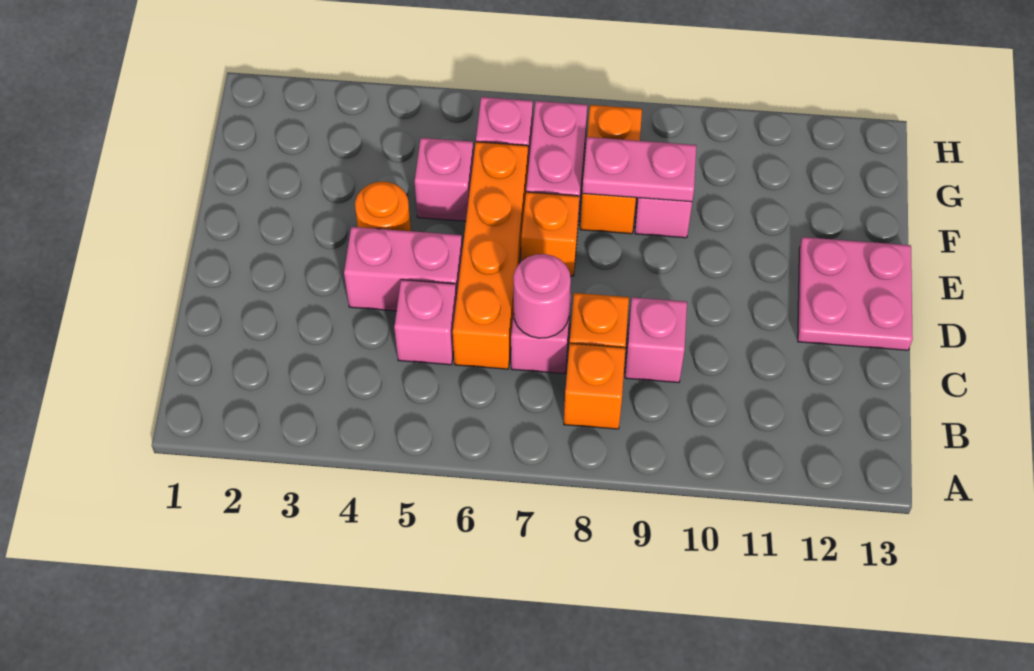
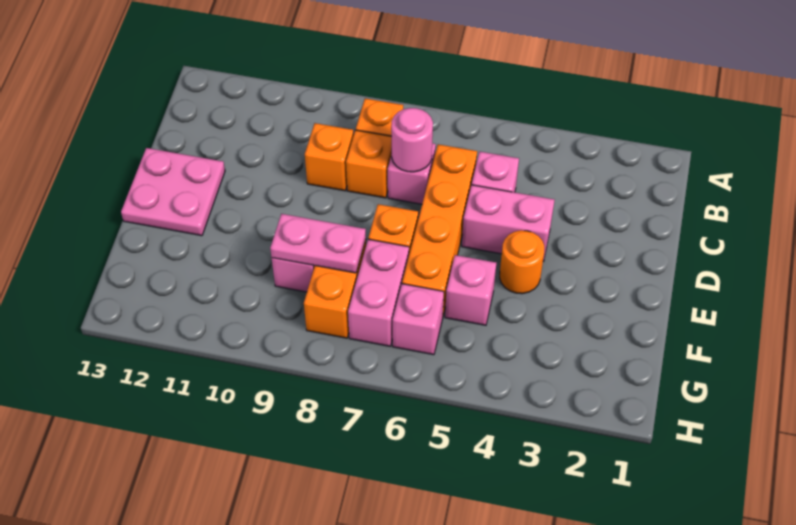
pink brick C9 level 1 -> orange brick C9 level 1

